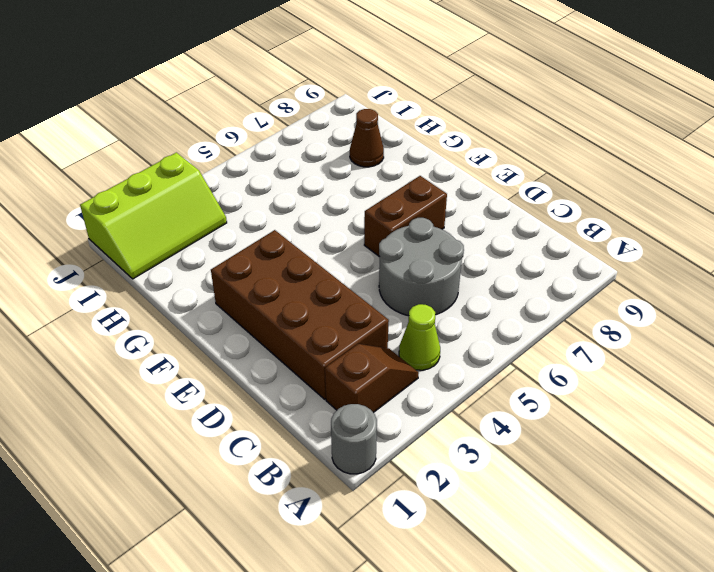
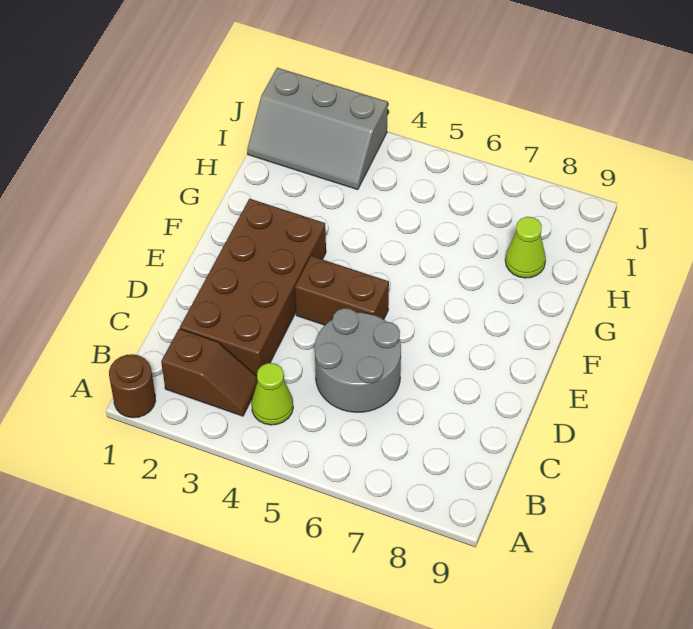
grey round brick A1 level 1 -> brown round brick A1 level 1
brown brick E6:E7 level 1 -> brown brick E4:E5 level 1
brown cone H8 level 1 -> lime cone H8 level 1
lime slope I1:J3 level 1 top J -> grey slope I1:J3 level 1 top J

